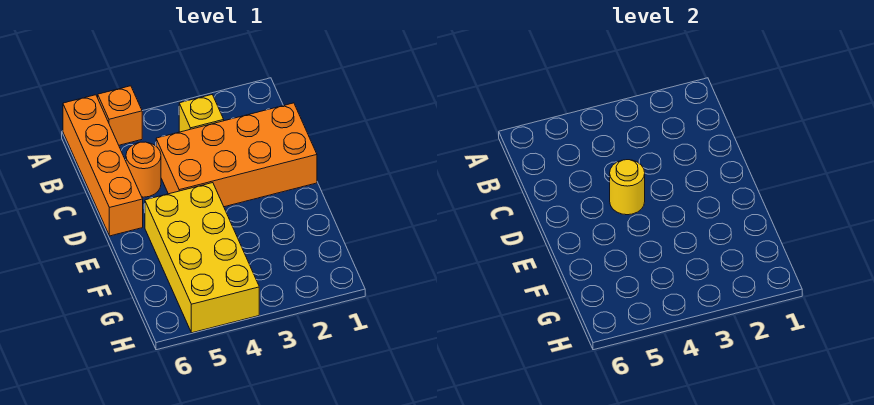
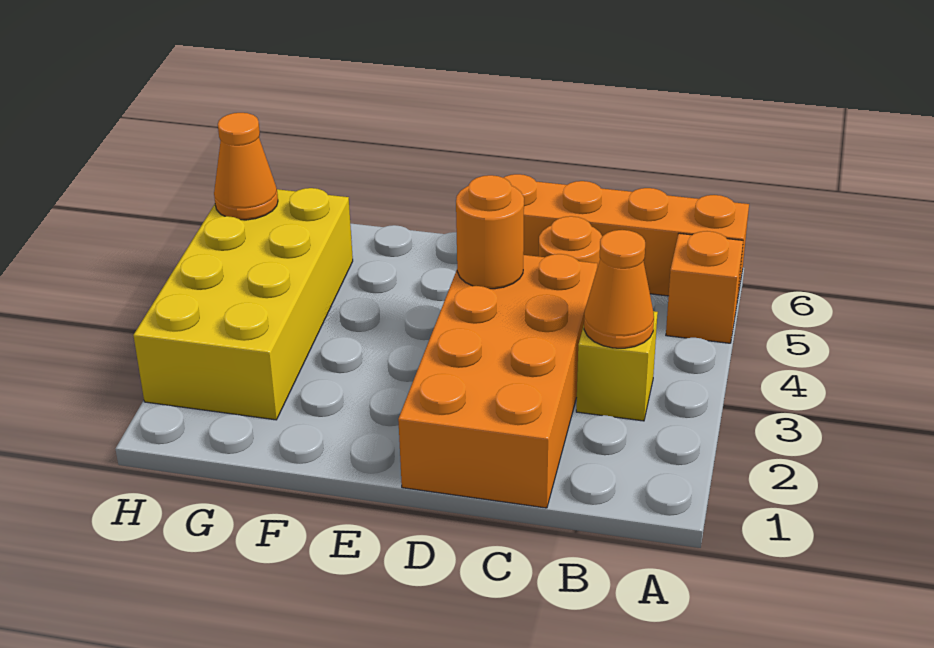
none -> orange cone B3 level 2
yellow round brick D4 level 2 -> orange round brick D4 level 2
yellow brick E4:H5 level 1 -> yellow brick G2:H5 level 1
none -> orange cone H5 level 2

